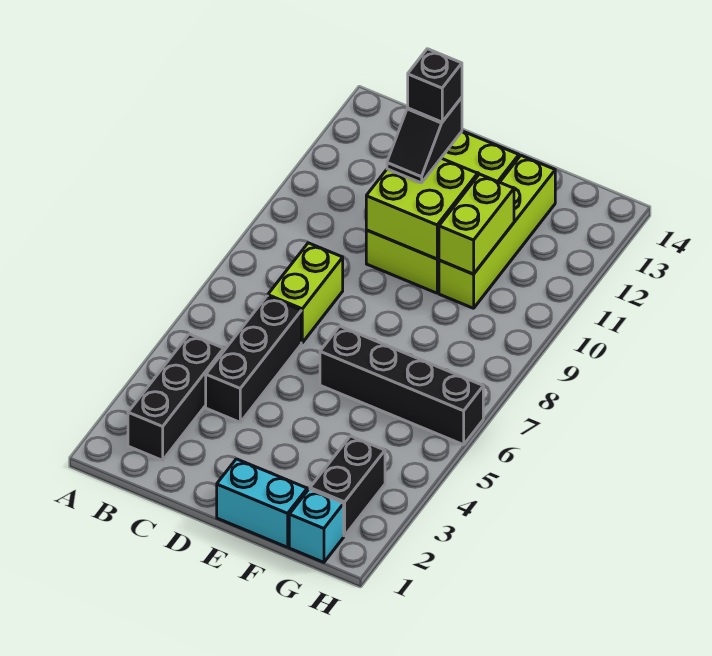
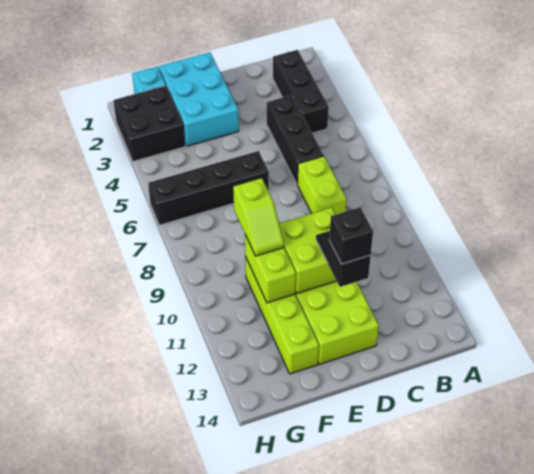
cyan brick E1:F1 level 1 -> cyan brick E1:F3 level 1
none -> lime slope F9:F10 level 3 top 9
black brick G2:G3 level 1 -> black brick G2:H3 level 1

